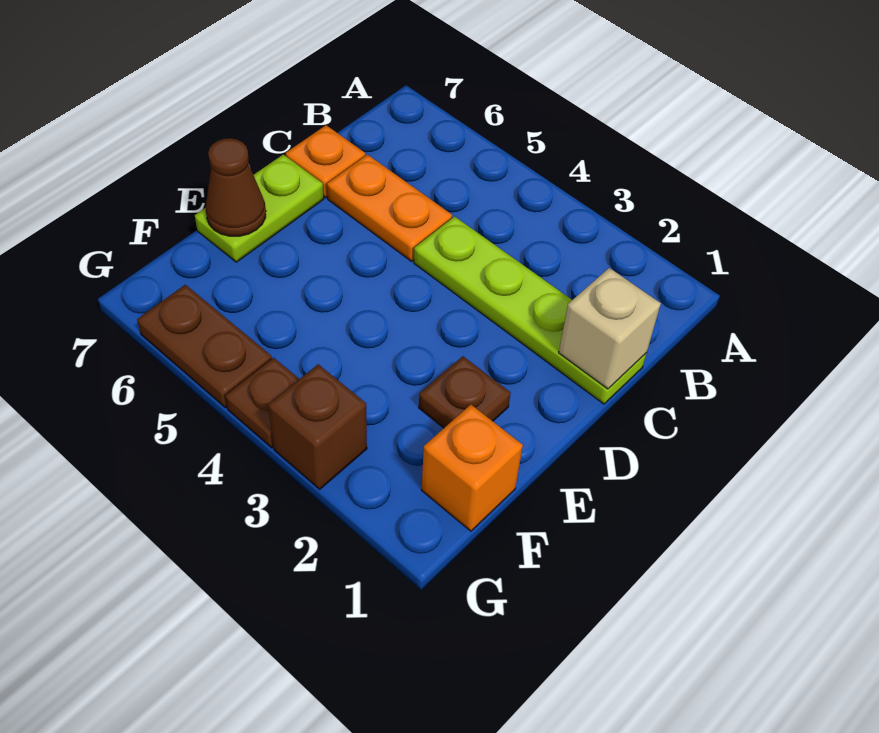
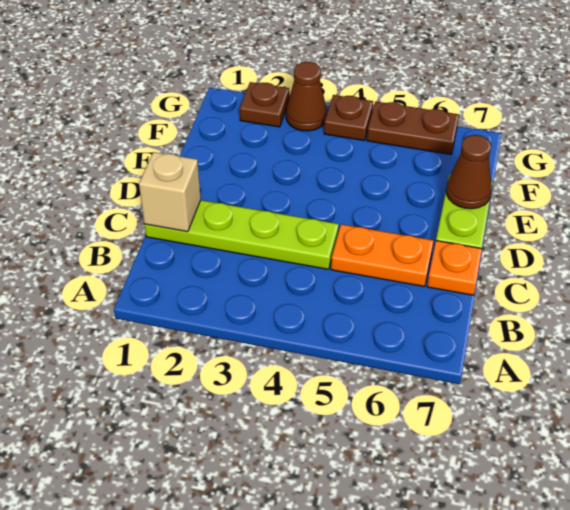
brown plate E2 level 1 -> brown plate G2 level 1
orange brick F1 level 1 -> none
brown brick G3 level 1 -> brown cone G3 level 1

